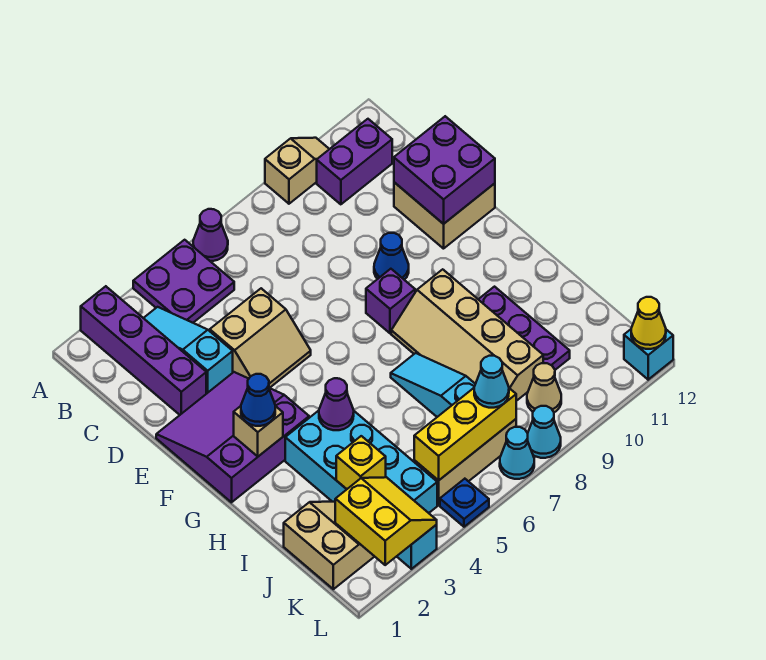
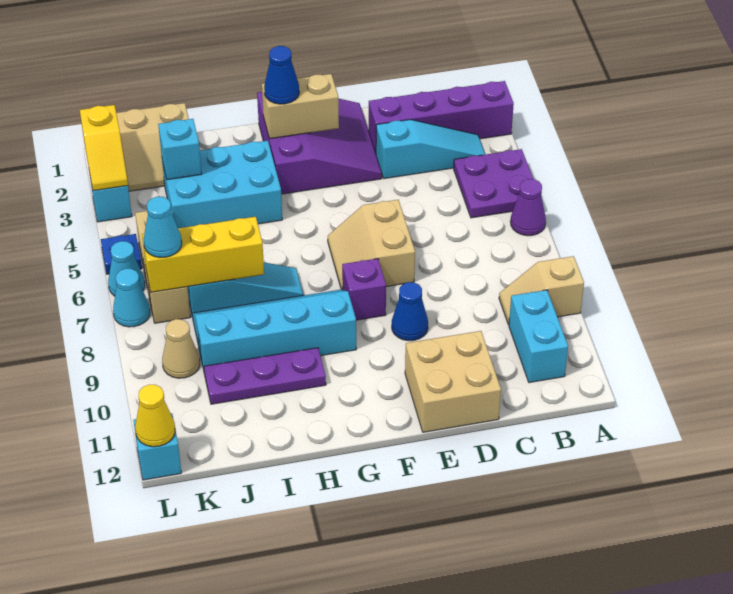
tan slope A9:A10 level 1 top 9 -> tan slope A9:B9 level 1 top A
purple brick B10:B11 level 1 -> cyan brick B10:B11 level 1
tan slope D4:E5 level 1 top D -> tan slope E6:F7 level 1 top E
purple brick D11:E12 level 2 -> none
tan brick G2 level 2 -> tan brick F2:G2 level 2
tan slope G8:J9 level 1 top 9 -> cyan slope G8:J9 level 1 top 9
cyan brick H3:K4 level 1 -> cyan brick H3:J4 level 1
purple cone H4 level 2 -> none
yellow brick J3 level 2 -> cyan brick J3 level 2
yellow slope K2:L3 level 2 top 2 -> yellow slope L2:L3 level 2 top 2
yellow brick K5:K7 level 2 -> yellow brick I7:K7 level 2
cyan cone L8 level 1 -> cyan cone L6 level 1

